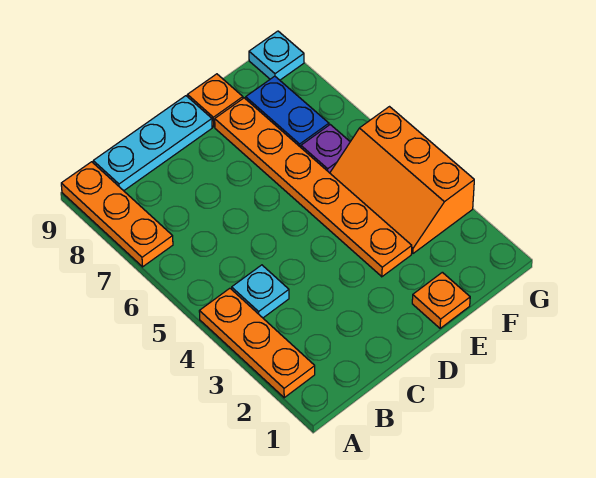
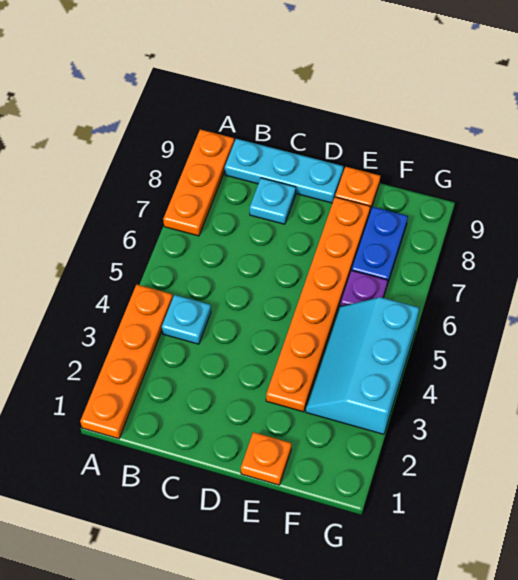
orange plate A2:A4 level 1 -> orange plate A1:A4 level 1
orange slope F3:G5 level 1 top G -> cyan slope F3:G5 level 1 top G
cyan plate G9 level 1 -> cyan plate C8 level 1

